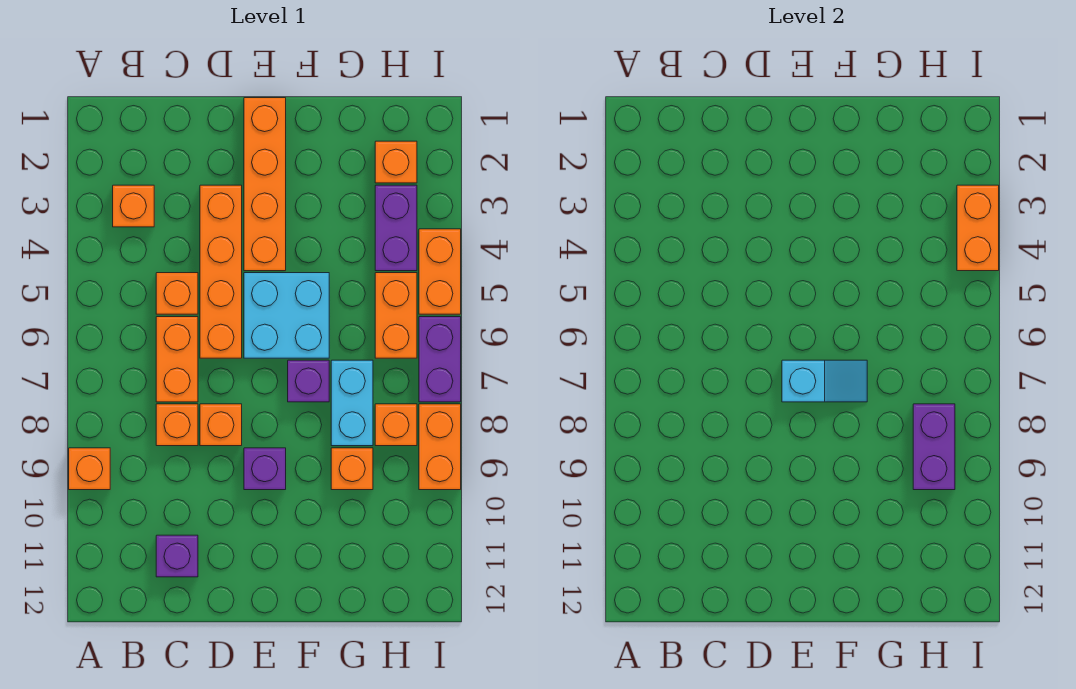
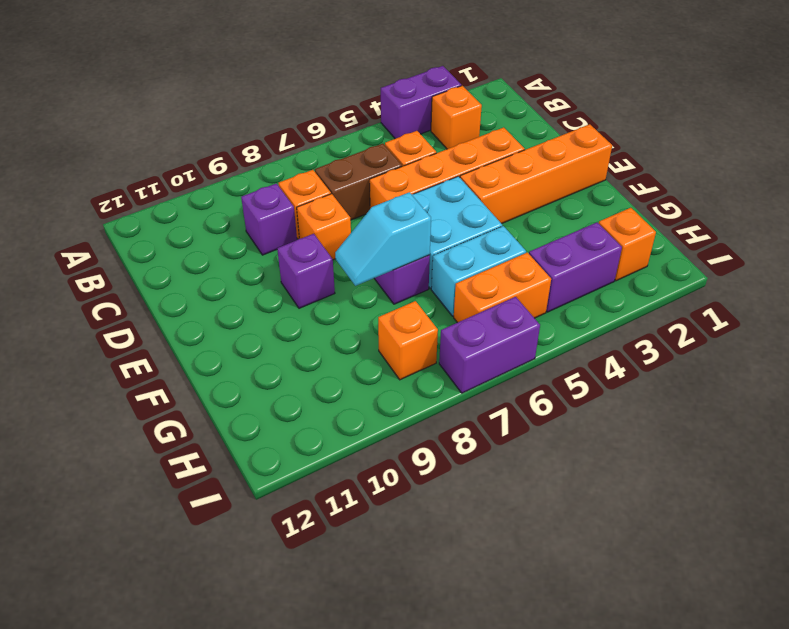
orange brick A9 level 1 -> none
orange brick C6:C7 level 1 -> brown brick C6:C7 level 1
purple brick C11 level 1 -> purple brick C9 level 1
cyan slope E7:F7 level 2 top E -> cyan slope F7:F8 level 2 top 7
cyan brick G7:G8 level 1 -> cyan brick G5:G6 level 1
orange brick G9 level 1 -> none
purple brick H8:H9 level 2 -> purple brick A3:A4 level 1
orange brick I3:I4 level 2 -> none
orange brick I4:I5 level 1 -> none
orange brick I8:I9 level 1 -> none

